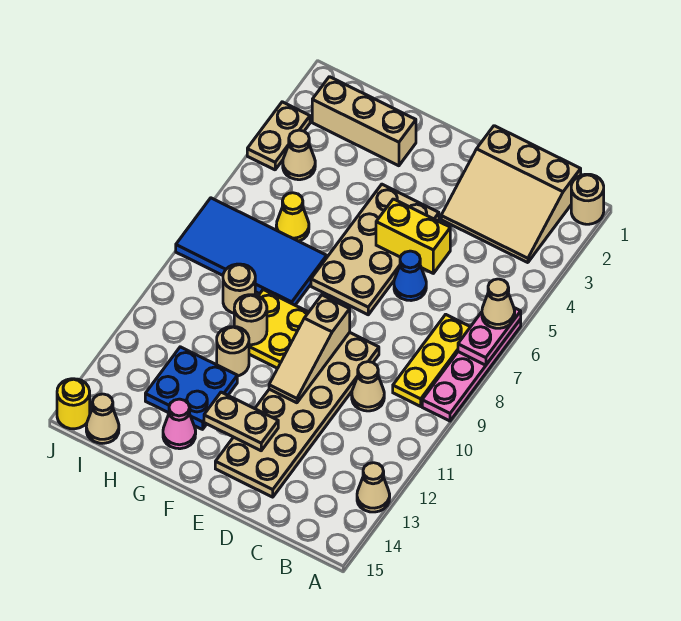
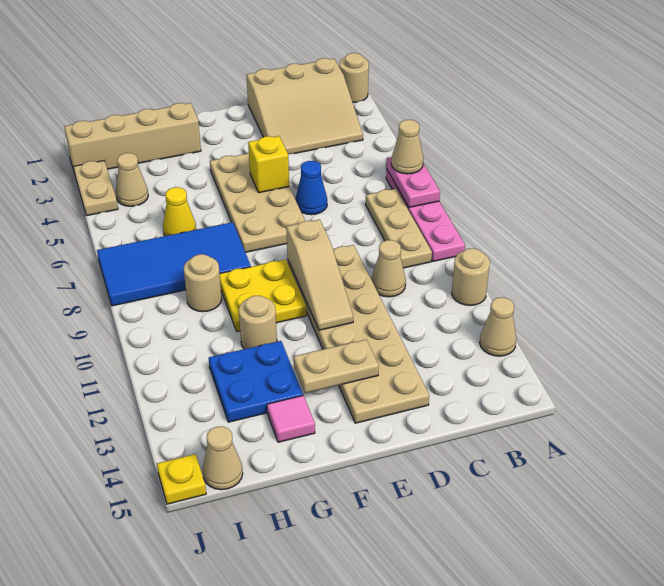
yellow plate B7:B9 level 1 -> tan plate B7:B9 level 1
yellow brick D5:E5 level 2 -> yellow brick E5 level 2
tan brick G2:I2 level 1 -> tan brick G2:J2 level 1
tan round brick G10 level 2 -> tan round brick A11 level 1
pink cone G14 level 1 -> pink tile G14 level 1
yellow round brick J15 level 1 -> yellow plate J15 level 1

